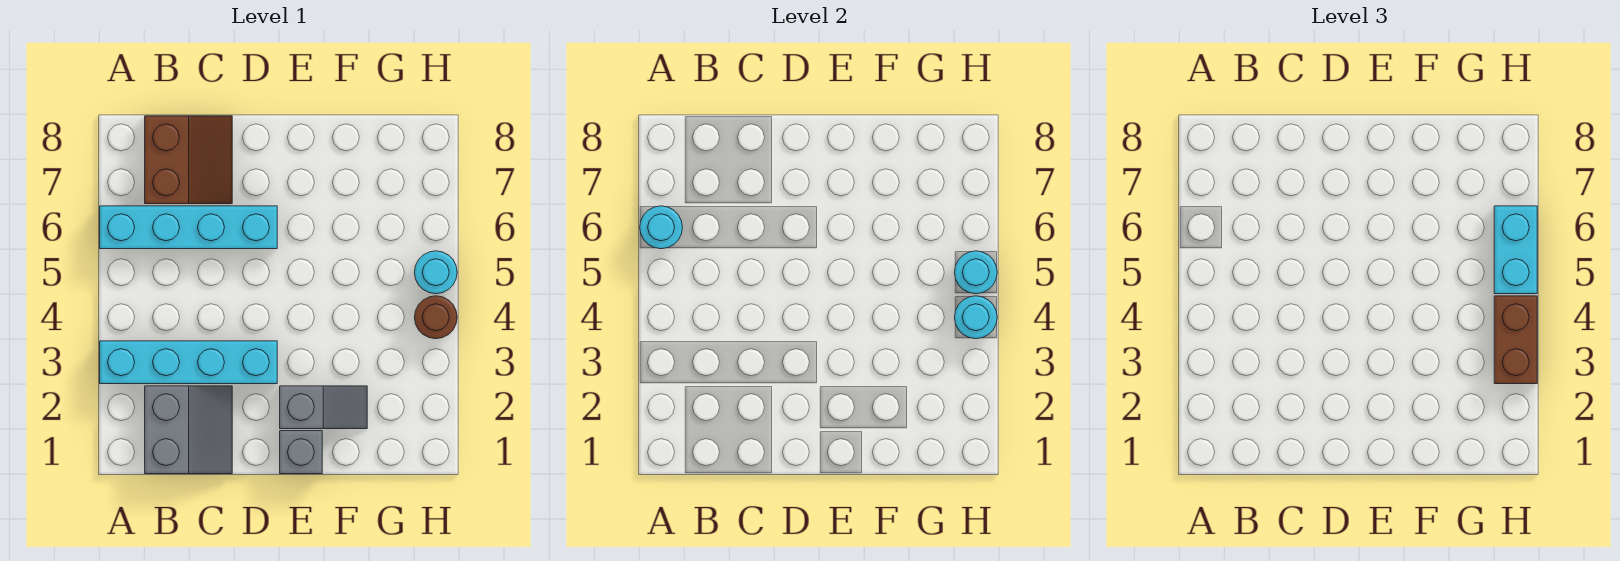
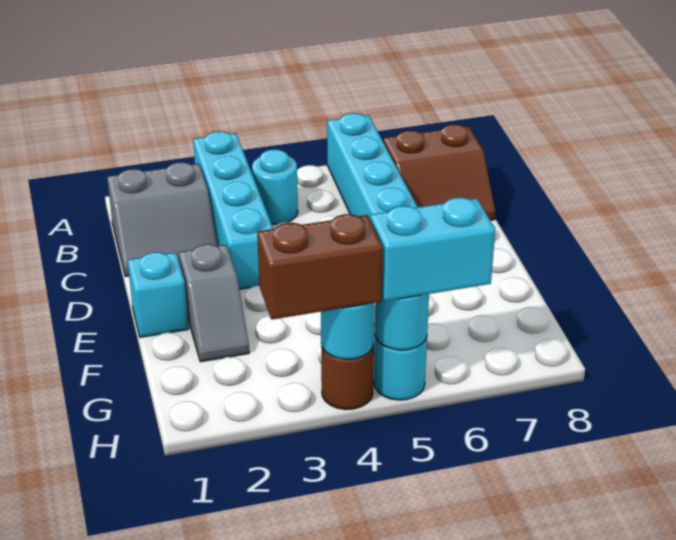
cyan round brick A6 level 2 -> cyan round brick B4 level 1
grey brick E1 level 1 -> cyan brick E1 level 1

